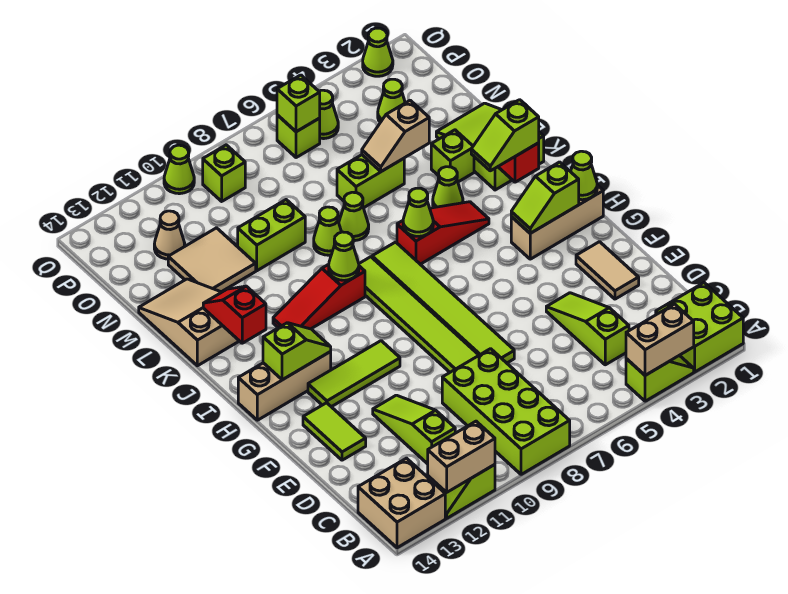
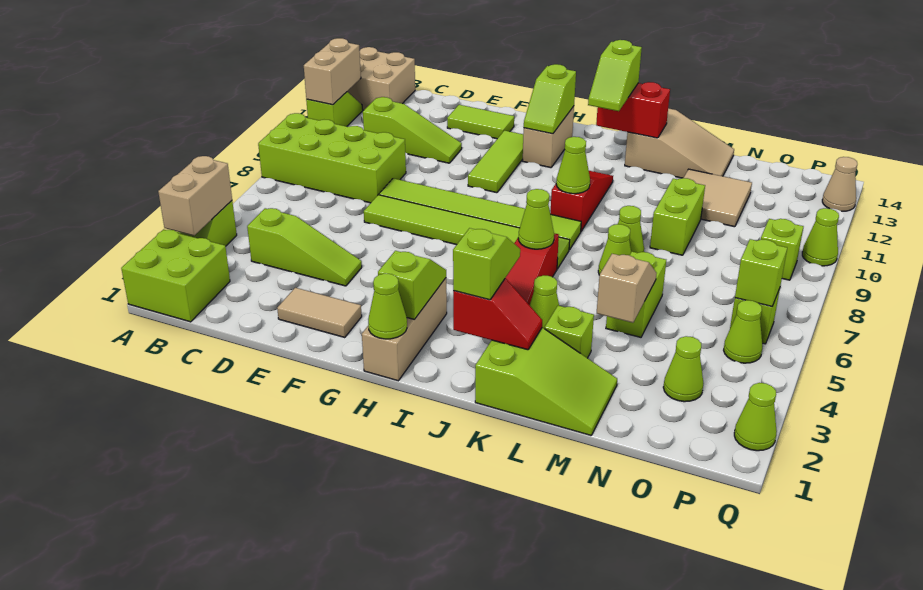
tan brick H12:H14 level 1 -> tan brick H12:H13 level 1
none -> lime slope J12:J13 level 3 top 13
red slope J13:K13 level 2 top J -> red brick J13:K13 level 2
tan cone O12 level 1 -> tan cone Q13 level 1

